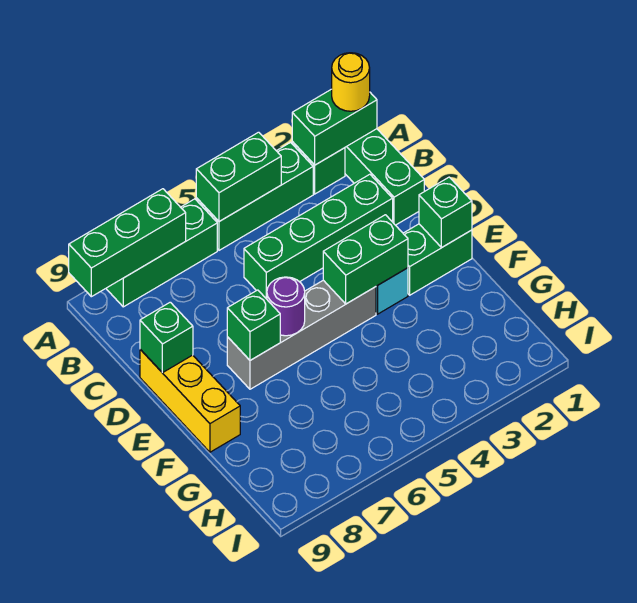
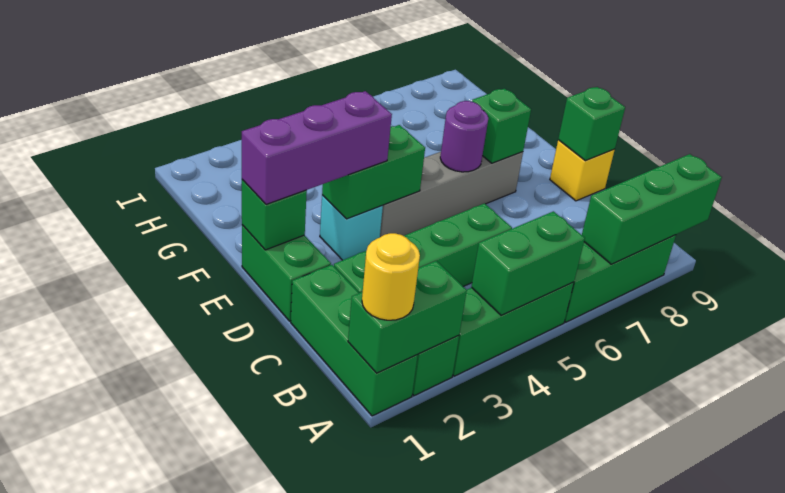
yellow brick D9:F9 level 1 -> yellow brick D9 level 1
green brick E1:E2 level 1 -> green brick D1:E1 level 1
none -> purple brick E1:E3 level 3

